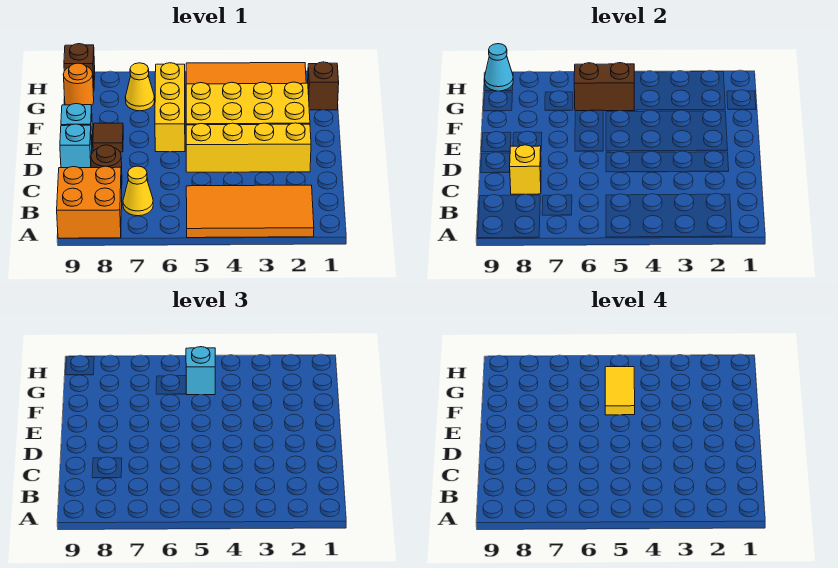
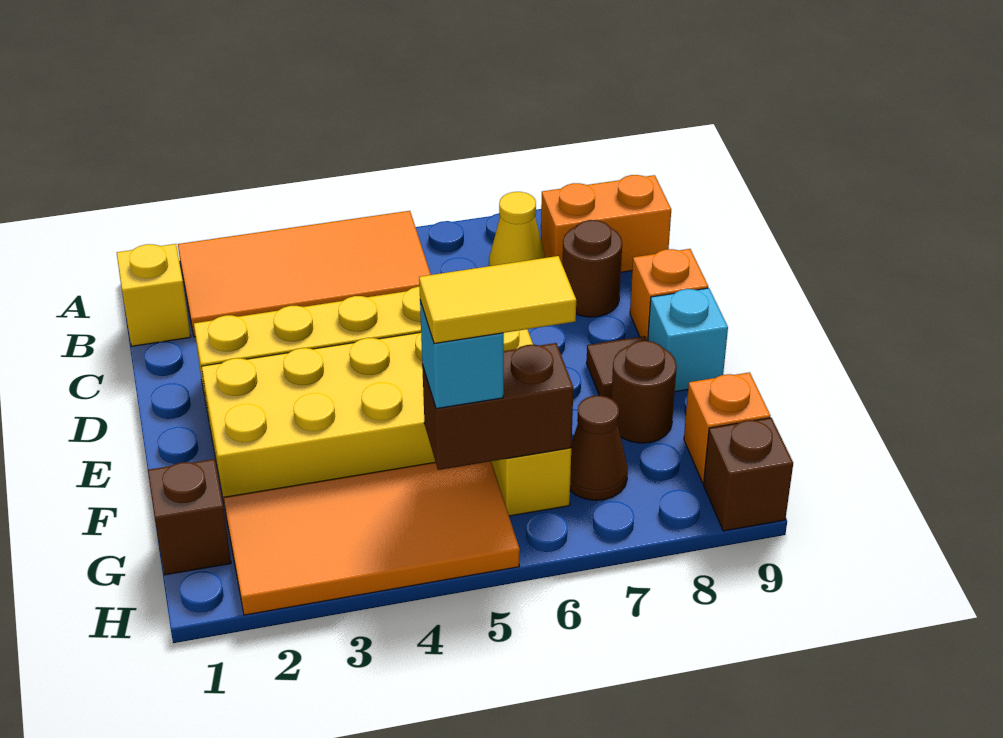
orange brick A8:B9 level 1 -> orange brick B8:B9 level 1
yellow brick C8 level 2 -> yellow brick B1 level 1
cyan brick D9 level 1 -> orange brick D9 level 1
yellow tile F5:G5 level 4 -> yellow tile G5:G6 level 4
none -> brown round brick F8 level 1
yellow cone G7 level 1 -> brown cone G7 level 1
orange round brick G9 level 1 -> orange brick G9 level 1
cyan cone H9 level 2 -> none

